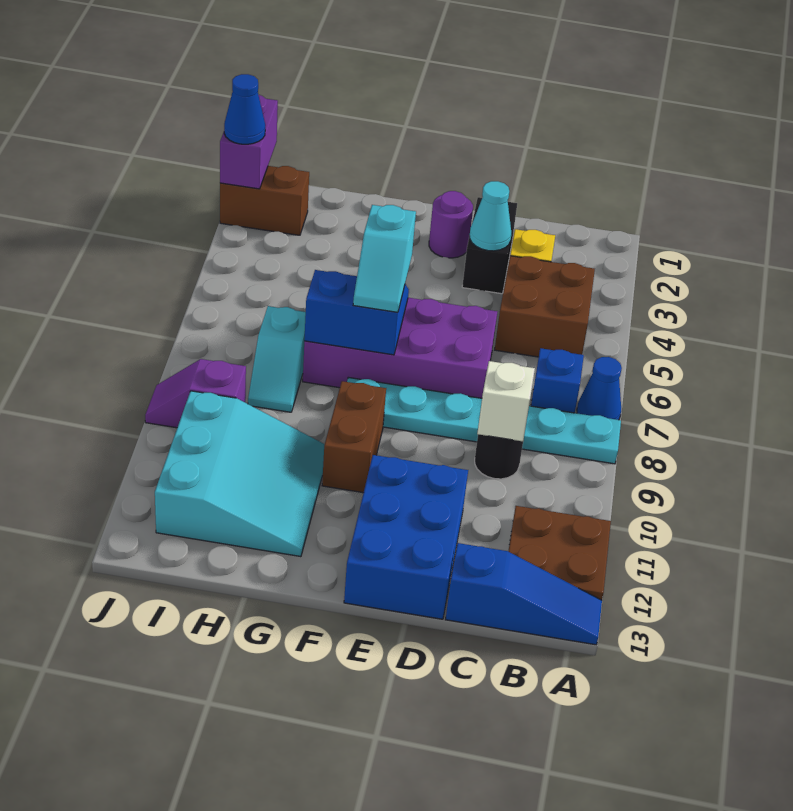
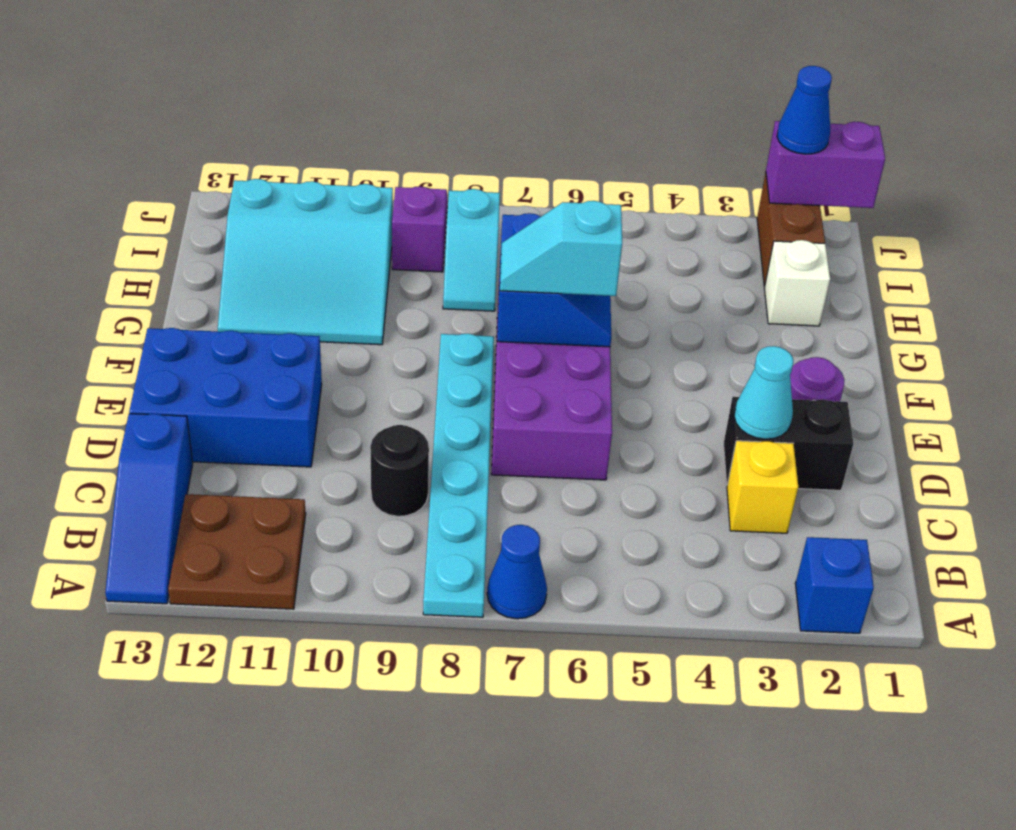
brown brick B4:C5 level 1 -> none
blue brick B7 level 1 -> blue brick A2 level 1
white brick C9 level 2 -> white brick H2 level 1
brown brick F9:F10 level 1 -> none
cyan slope H7:H8 level 1 top 7 -> cyan slope H8:I8 level 1 top I

